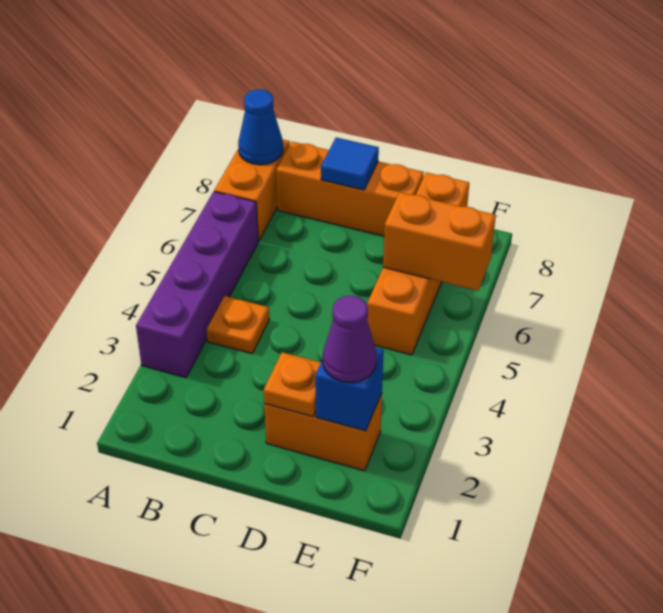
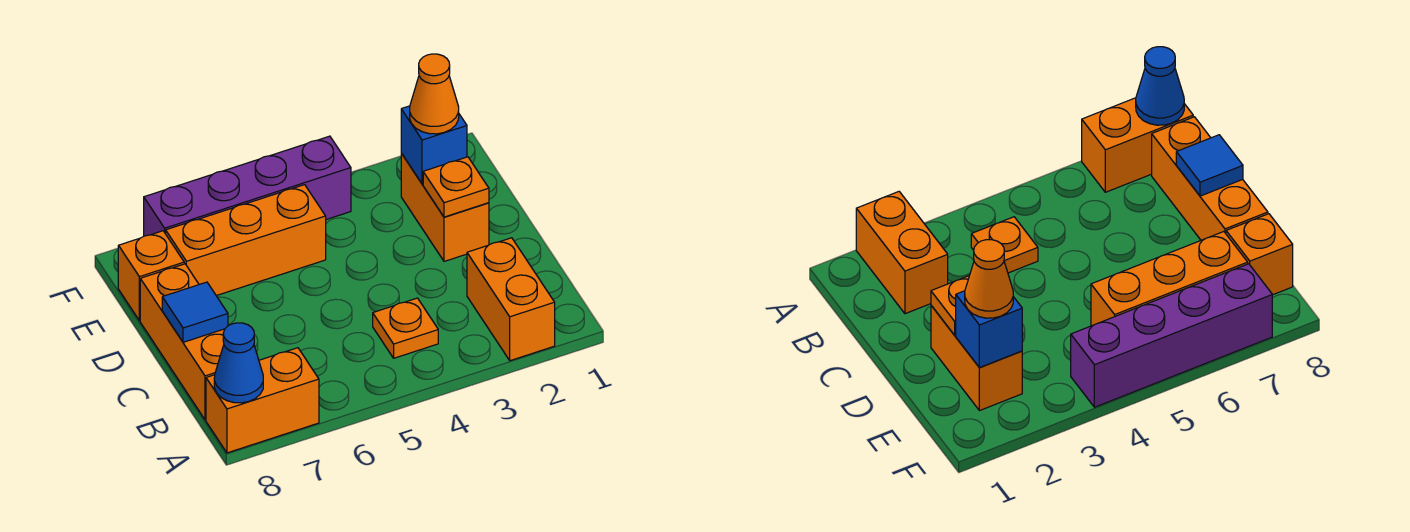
purple brick A3:A6 level 1 -> purple brick F4:F7 level 1
purple cone E2 level 3 -> orange cone E2 level 3
orange brick E6:F6 level 2 -> orange brick A2:B2 level 1

